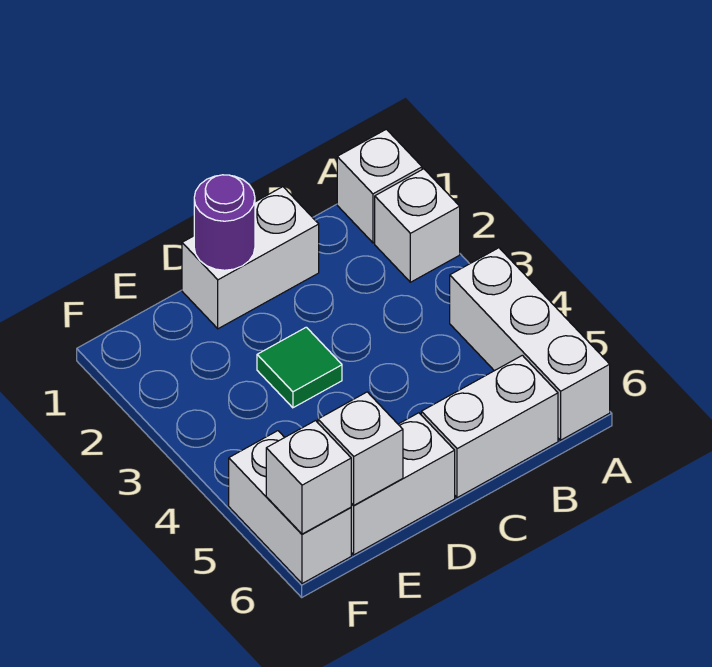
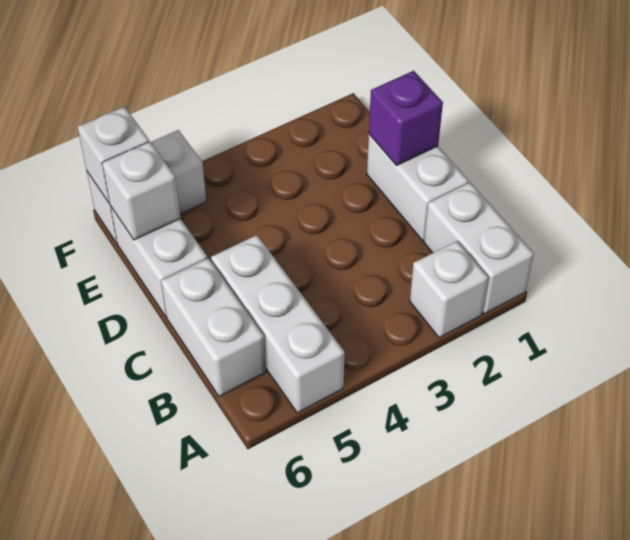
white brick A1 level 1 -> white brick A1:B1 level 1
white brick A4:A6 level 1 -> white brick A5:C5 level 1
purple round brick D1 level 2 -> purple brick D1 level 2
green tile D3 level 1 -> none

